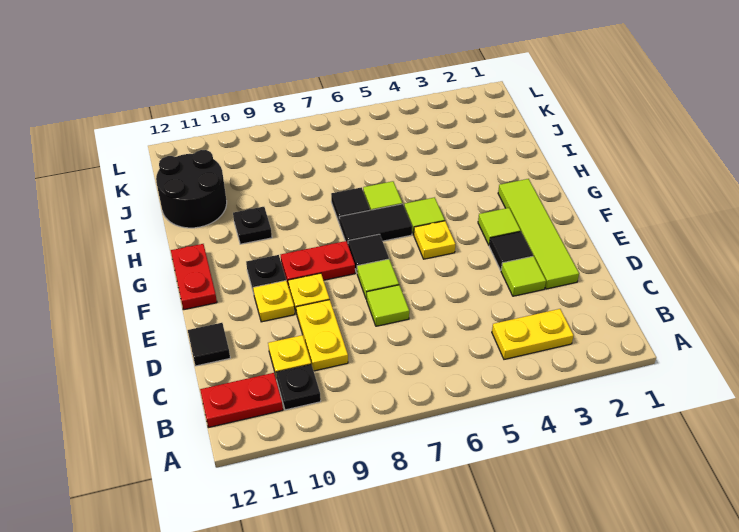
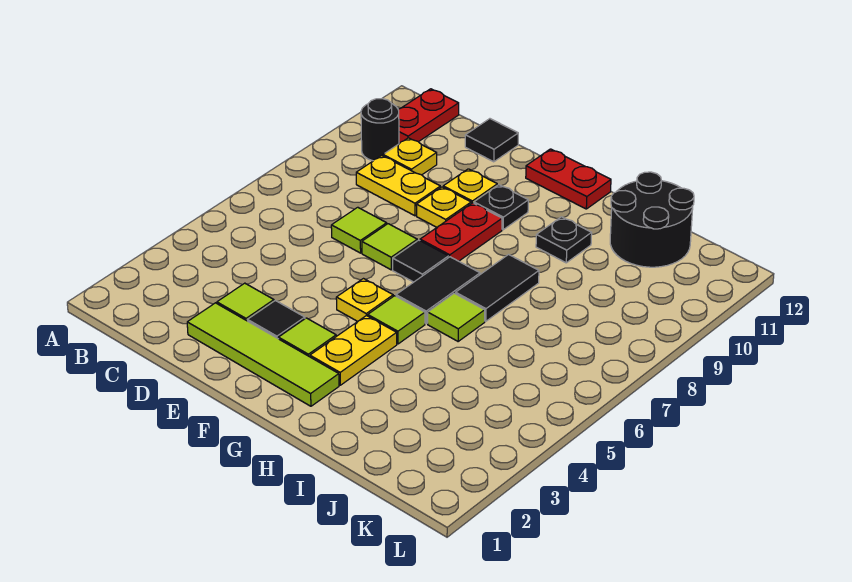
yellow plate B3:B4 level 1 -> yellow plate G3:G4 level 1
black plate B10 level 1 -> black round brick B10 level 1
black tile H7 level 1 -> black tile H7:H8 level 1

